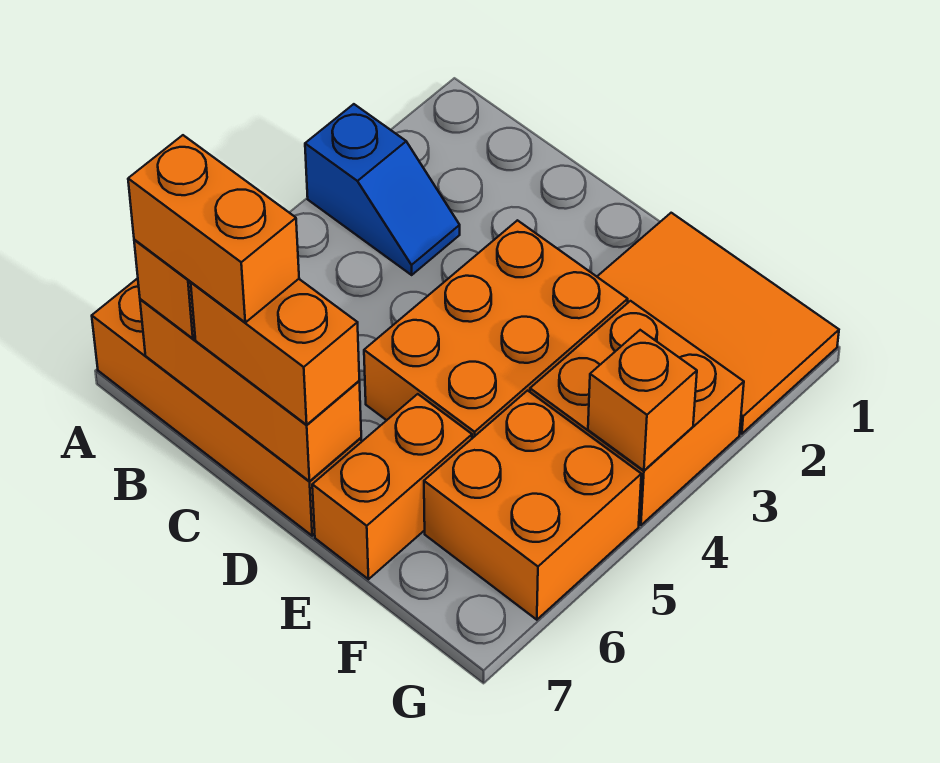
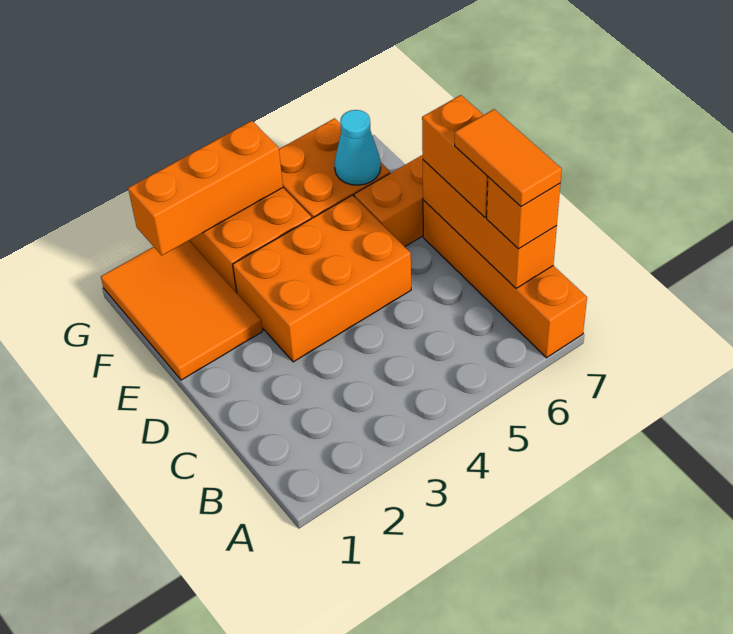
blue slope A3:B3 level 1 top A -> none
orange brick B7:C7 level 4 -> orange tile B7:C7 level 4
none -> cyan cone F6 level 2
orange brick G4 level 2 -> orange brick G2:G4 level 2

